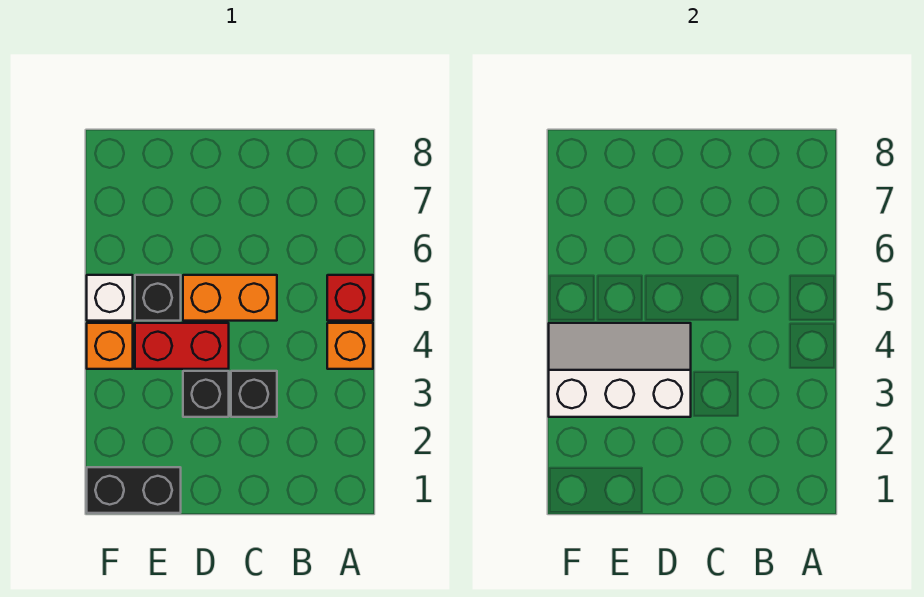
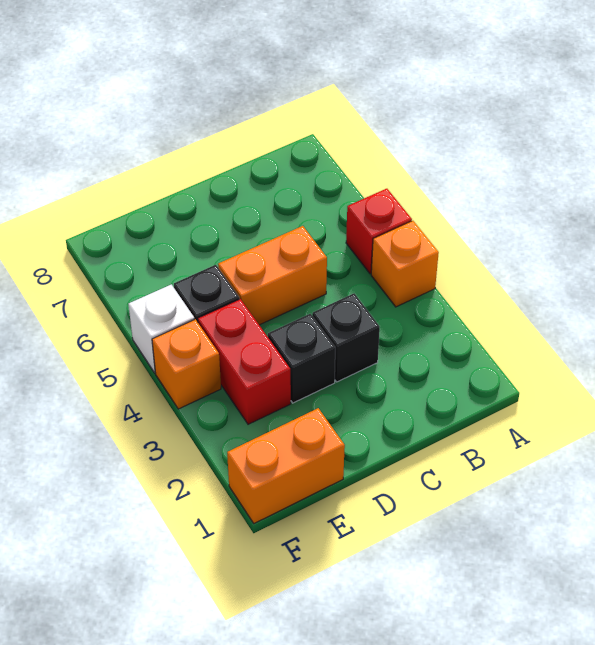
white slope D3:F4 level 2 top 3 -> none
red brick D4:E4 level 1 -> red brick E3:E4 level 1
black brick E1:F1 level 1 -> orange brick E1:F1 level 1

